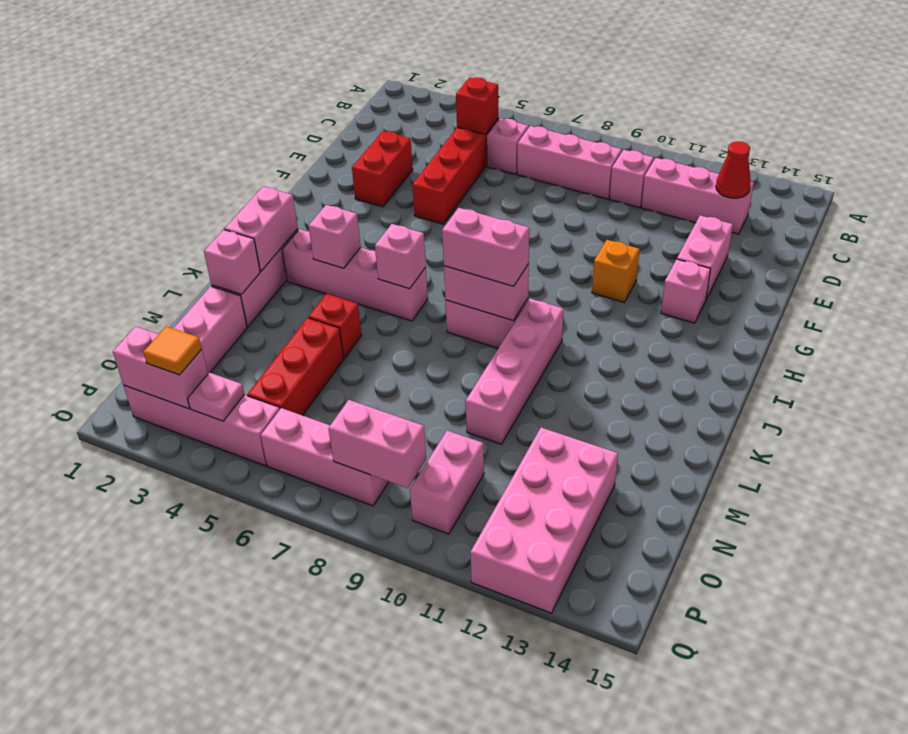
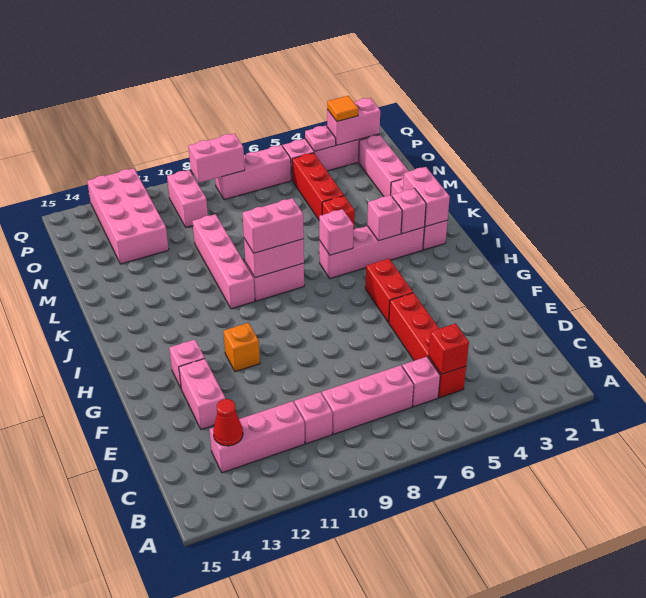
red brick E3:F3 level 1 -> red brick G5:H5 level 1
pink brick L2 level 2 -> pink brick J3 level 2

